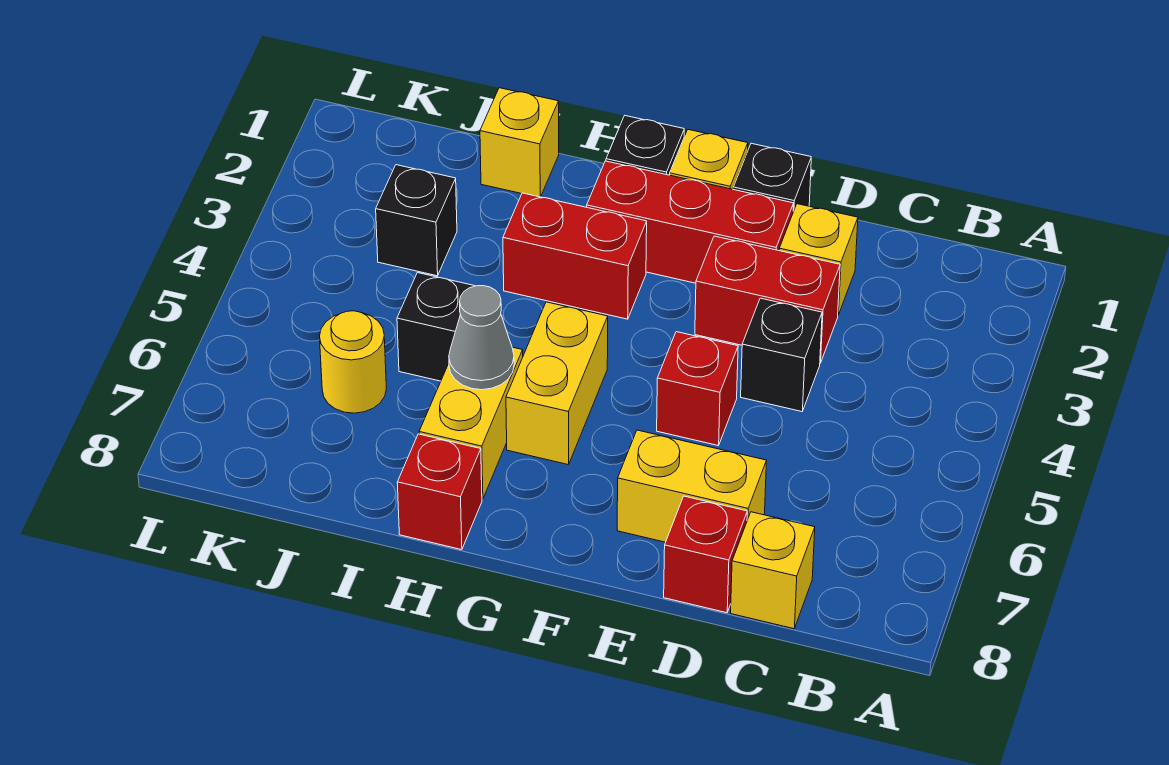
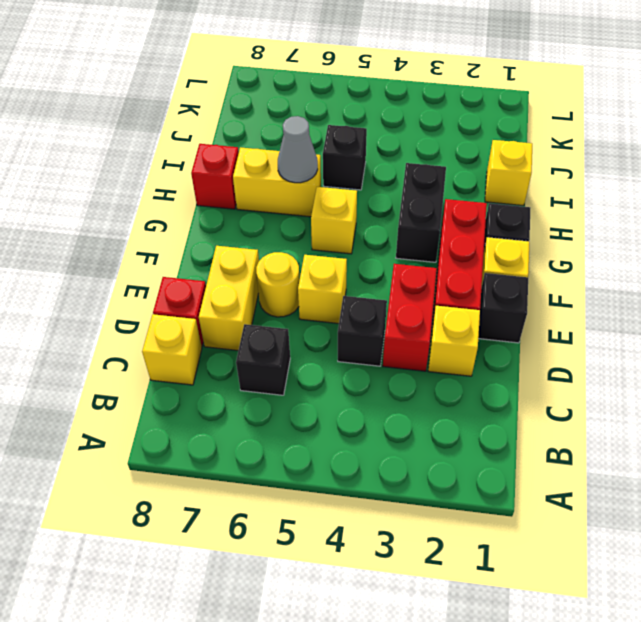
red brick E5 level 1 -> yellow brick E5 level 1
red brick G3:H3 level 1 -> black brick G3:H3 level 1
yellow brick G5:G6 level 1 -> yellow brick G5 level 1
black brick J3 level 1 -> black brick C6 level 1
yellow round brick J6 level 1 -> yellow round brick E6 level 1

